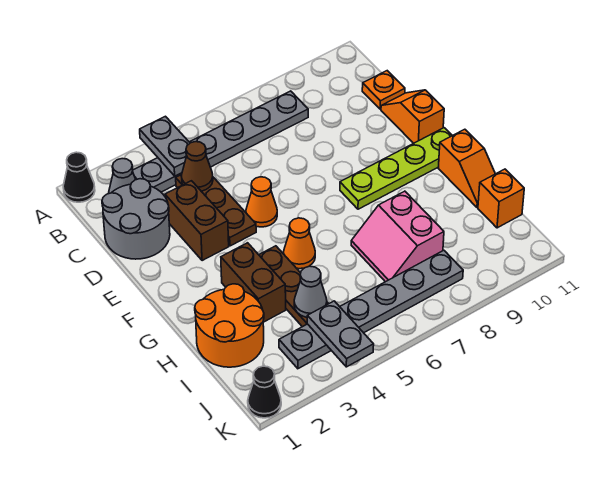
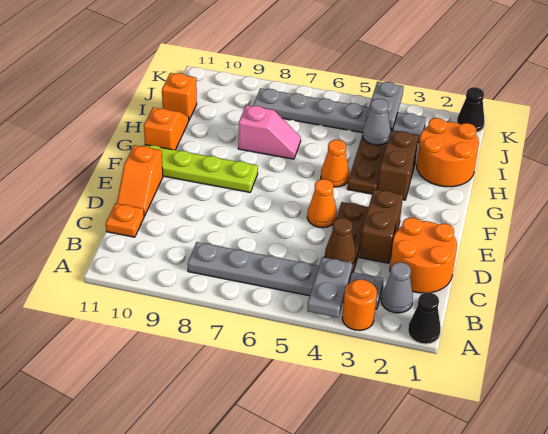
none -> orange round brick A3 level 1
grey round brick C1:D2 level 1 -> orange round brick C1:D2 level 1
pink slope H7:I8 level 1 top 8 -> pink slope H7:H8 level 1 top 8

